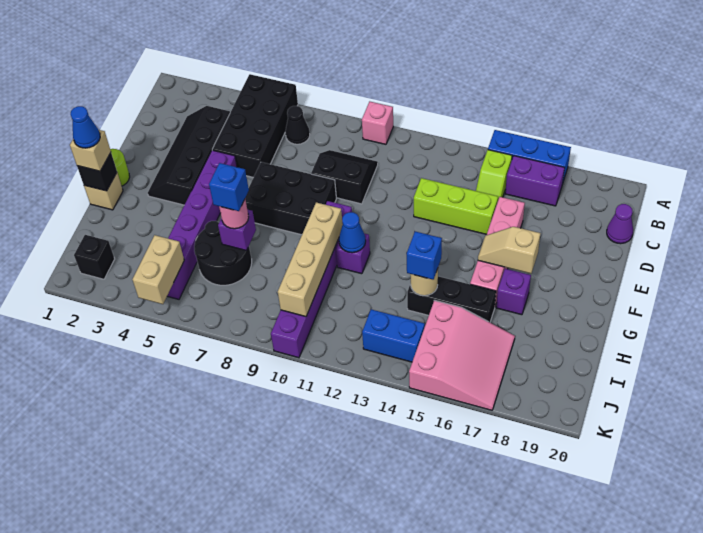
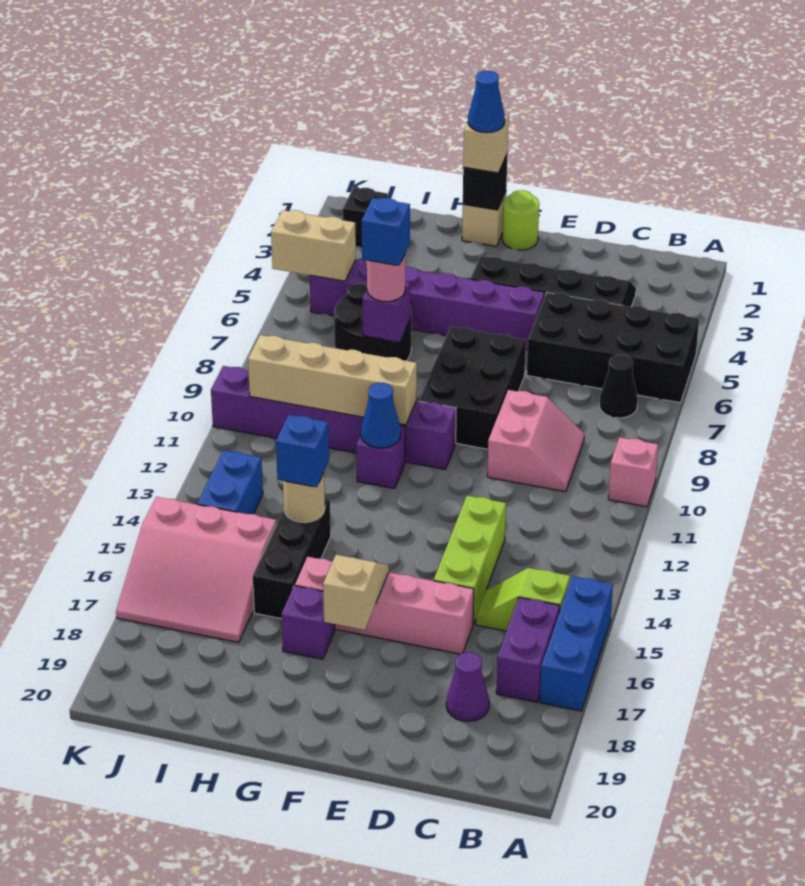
black slope C9:D10 level 1 top D -> pink slope C9:D10 level 1 top D
purple cone C20 level 1 -> purple cone C18 level 1

